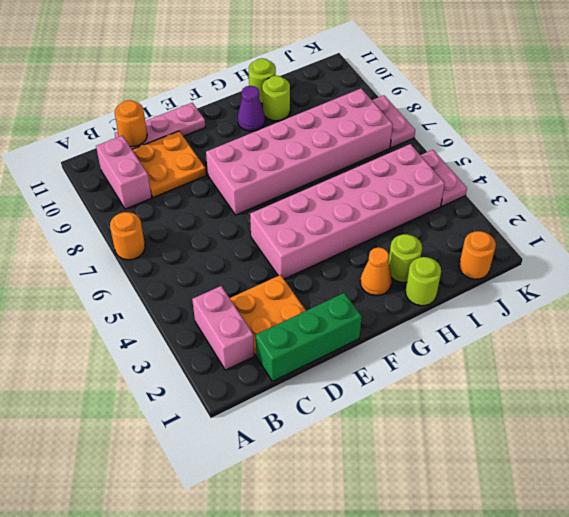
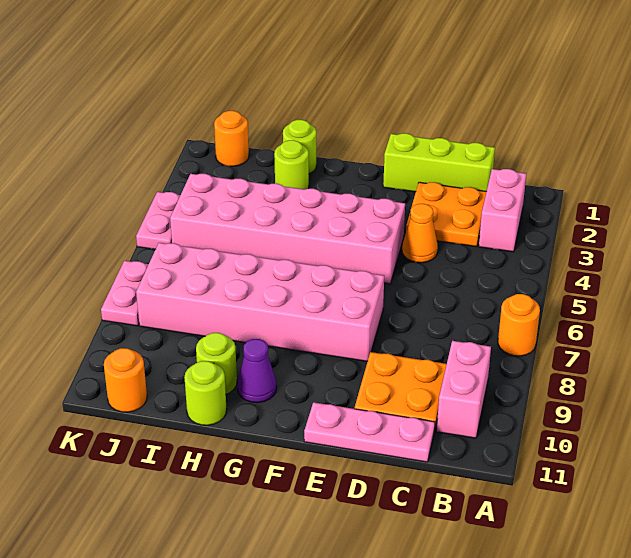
green brick C1:E1 level 1 -> lime brick C1:E1 level 1
orange round brick C11 level 2 -> orange round brick J11 level 1
orange cone G2 level 1 -> orange cone D4 level 1

